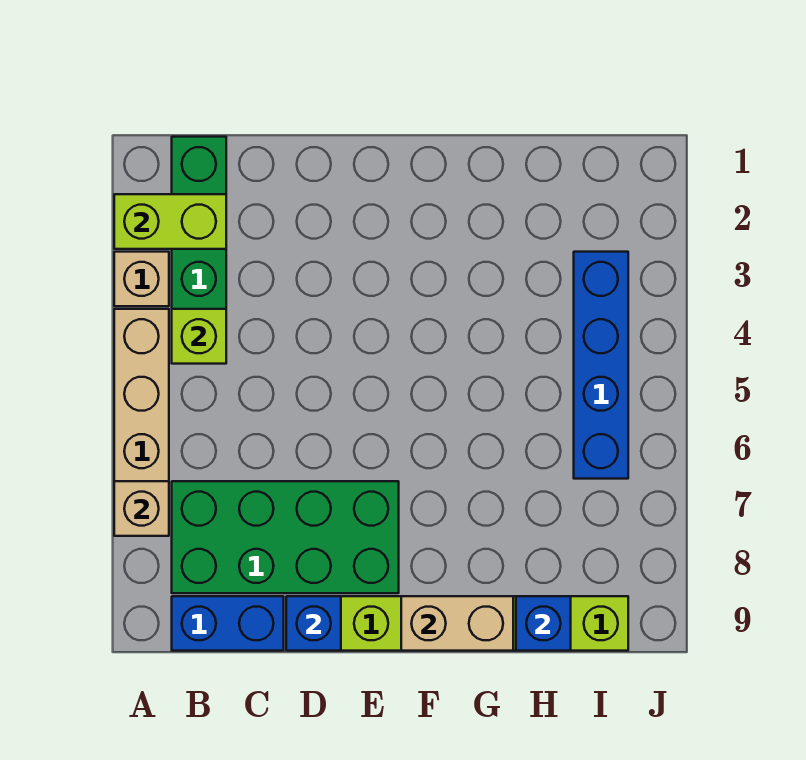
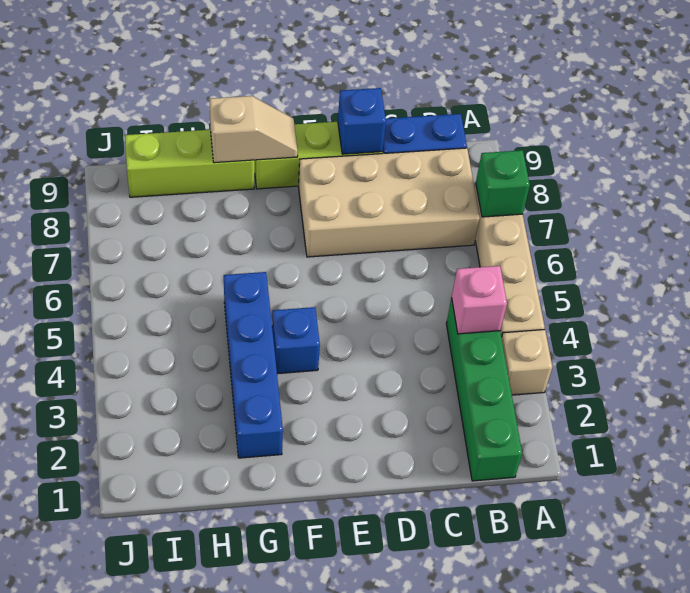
lime brick A2:B2 level 2 -> none
tan brick A7 level 2 -> green brick A7 level 2
lime brick B4 level 2 -> pink brick B4 level 2
green brick B7:E8 level 1 -> tan brick B7:E8 level 1
tan brick F9:G9 level 2 -> tan slope F9:G9 level 2 top G
blue brick H9 level 2 -> blue brick F4 level 1
blue brick I3:I6 level 1 -> blue brick G2:G5 level 1

